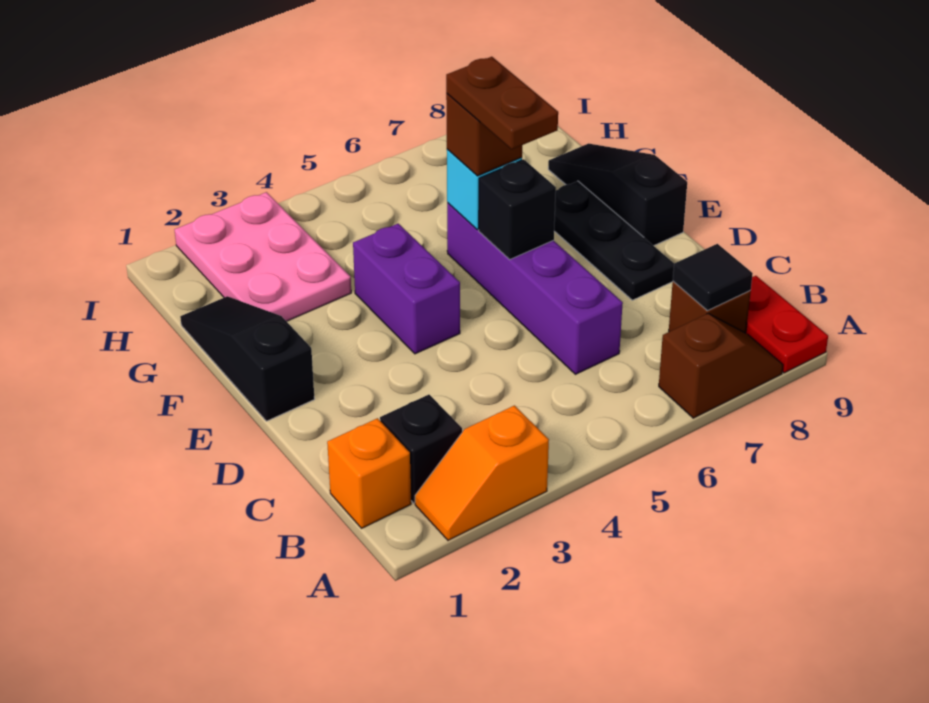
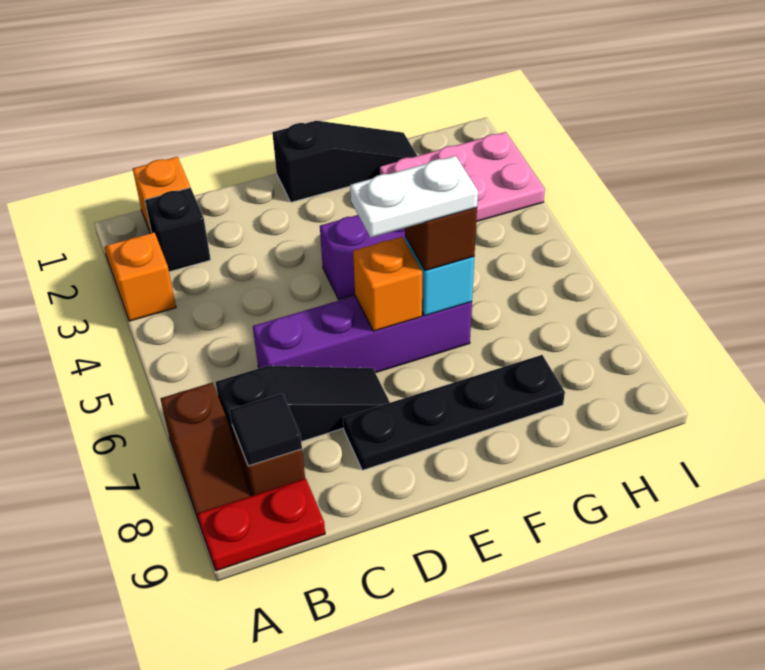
black plate D8:F8 level 1 -> black plate D8:G8 level 1
black brick E6 level 2 -> orange brick E6 level 2
brown plate E6:F6 level 4 -> white plate E6:F6 level 4
black slope E9:G9 level 1 top E -> black slope B7:D7 level 1 top B

